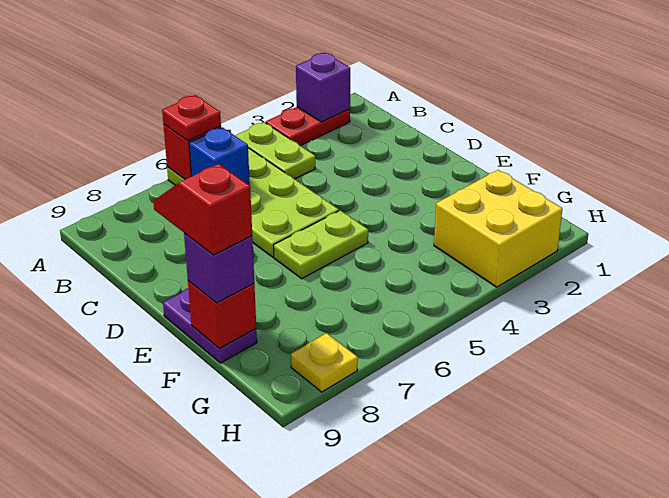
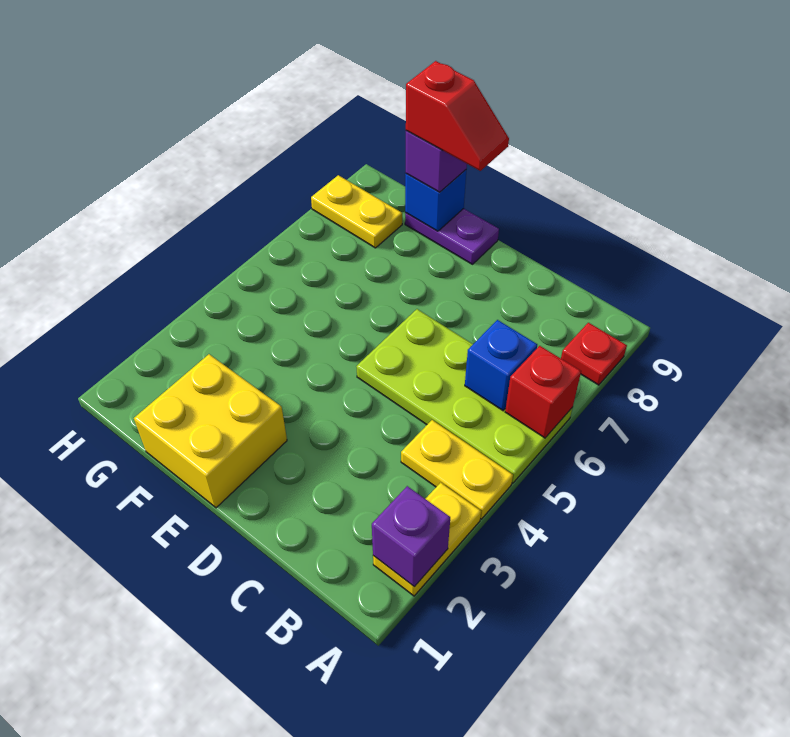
red plate A2:A3 level 1 -> yellow plate A2:A3 level 1
lime plate A4:B4 level 1 -> yellow plate A4:B4 level 1
red plate A6 level 3 -> red plate A8 level 1
lime plate E5:E6 level 1 -> none
red brick F9 level 2 -> blue brick F9 level 2
yellow brick G2:H3 level 1 -> yellow brick E1:F2 level 1
yellow plate H8 level 1 -> yellow plate G8:H8 level 1

